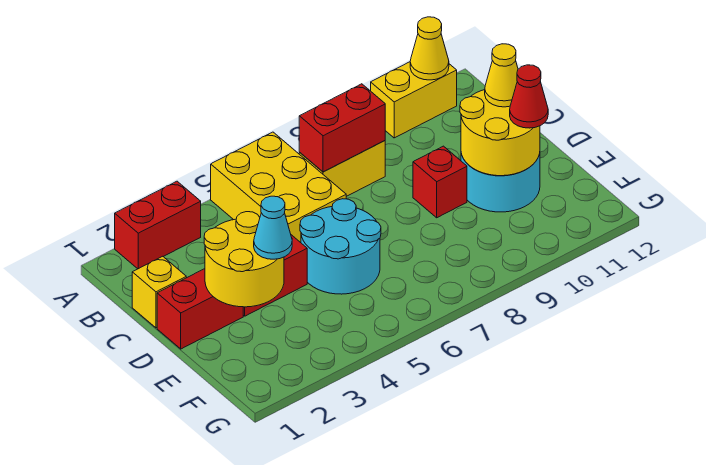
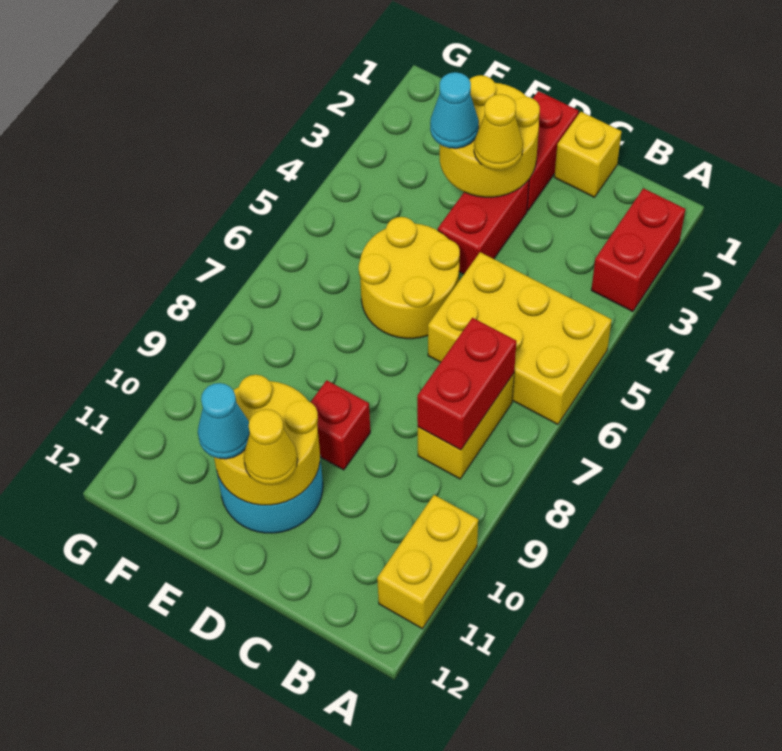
yellow cone A11 level 2 -> yellow cone D3 level 3
cyan round brick D5:E6 level 1 -> yellow round brick D5:E6 level 1
red cone E11 level 3 -> cyan cone E11 level 3

